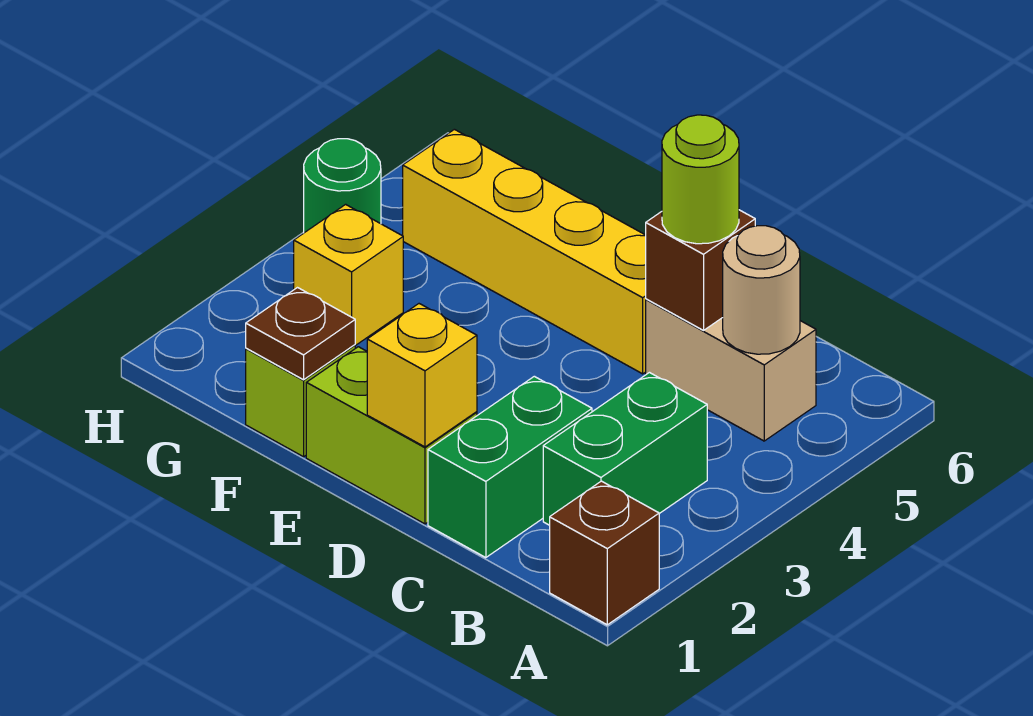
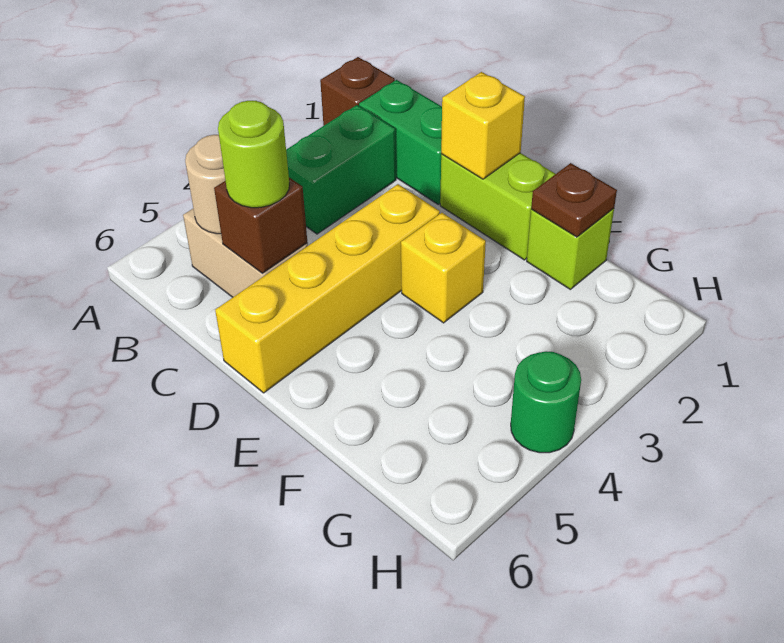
green brick C1:C2 level 1 -> green brick B1:C1 level 1
yellow brick D5:G5 level 1 -> yellow brick D3:D6 level 1
yellow brick G3 level 1 -> yellow brick E3 level 1

